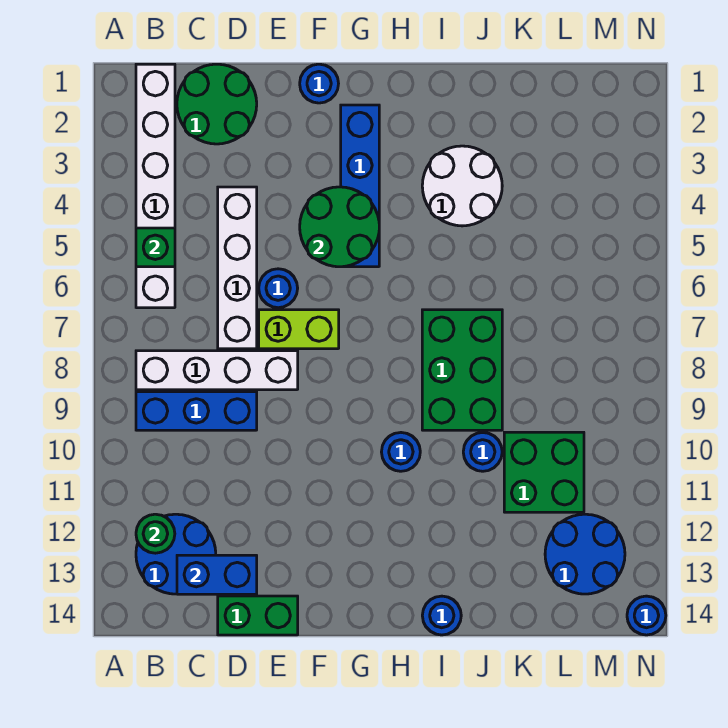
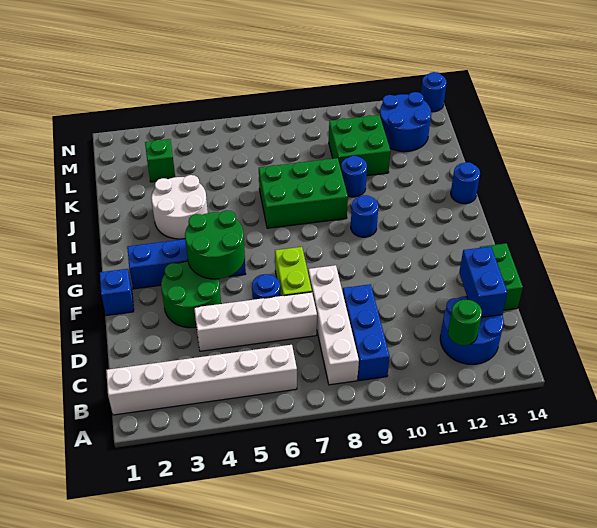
green brick B5 level 2 -> green brick L3 level 1
green round brick C1:D2 level 1 -> green round brick E3:F4 level 1
blue round brick F1 level 1 -> blue brick F1 level 1

